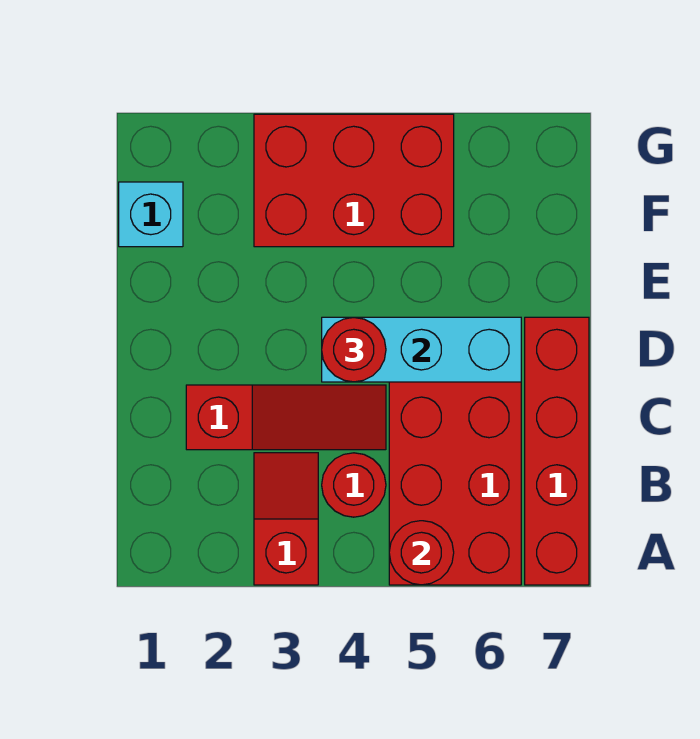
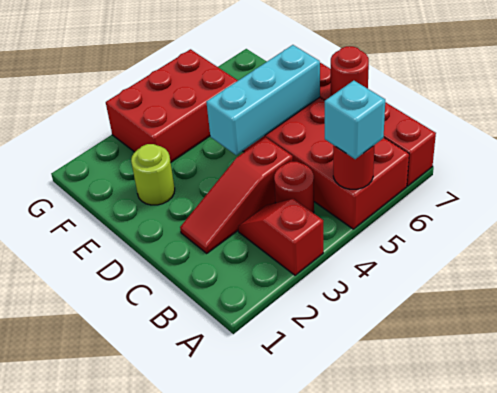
red slope C2:C4 level 1 top 2 -> red slope C2:C4 level 1 top 4
red round brick D4 level 3 -> red round brick C7 level 2
none -> lime round brick E2 level 1
cyan brick F1 level 1 -> cyan brick A5 level 3

